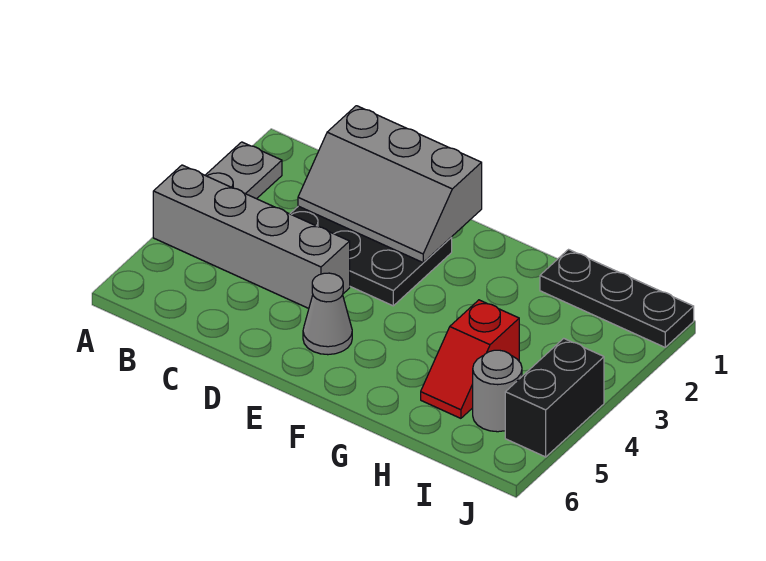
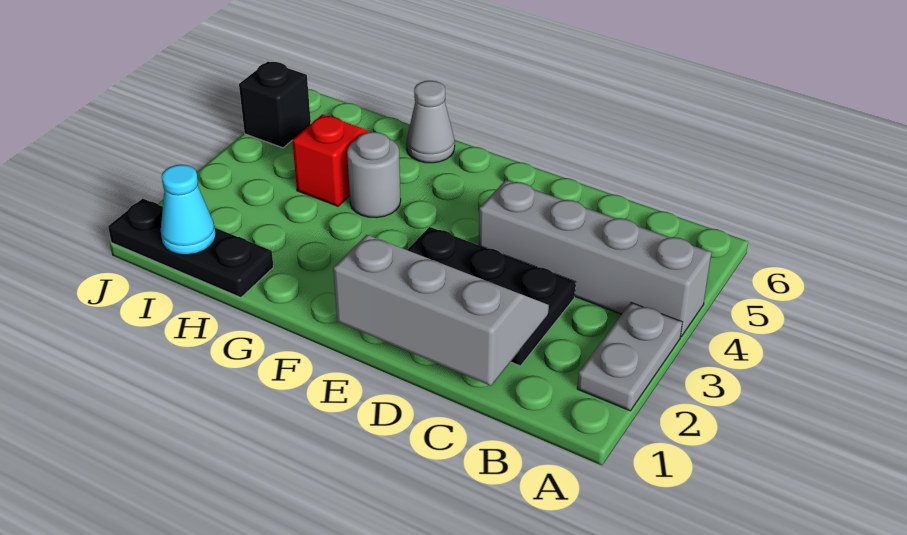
grey cone E5 level 1 -> grey cone G6 level 1
none -> cyan cone I1 level 2
grey round brick I5 level 1 -> grey round brick G4 level 1
black brick J4:J5 level 1 -> black brick J5 level 1

